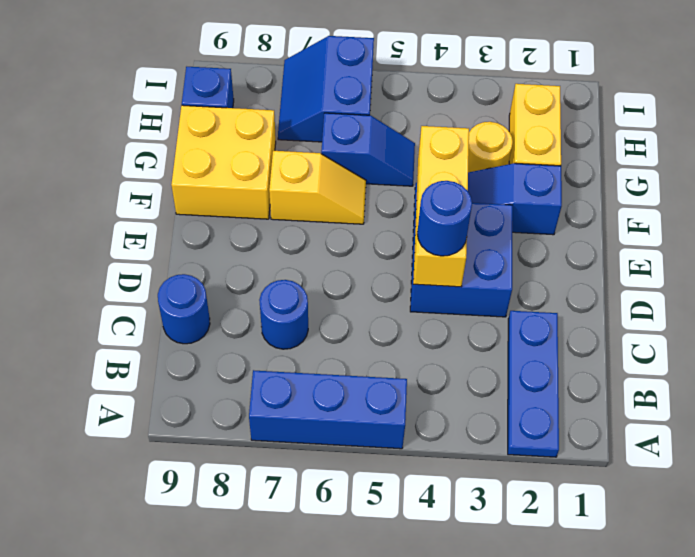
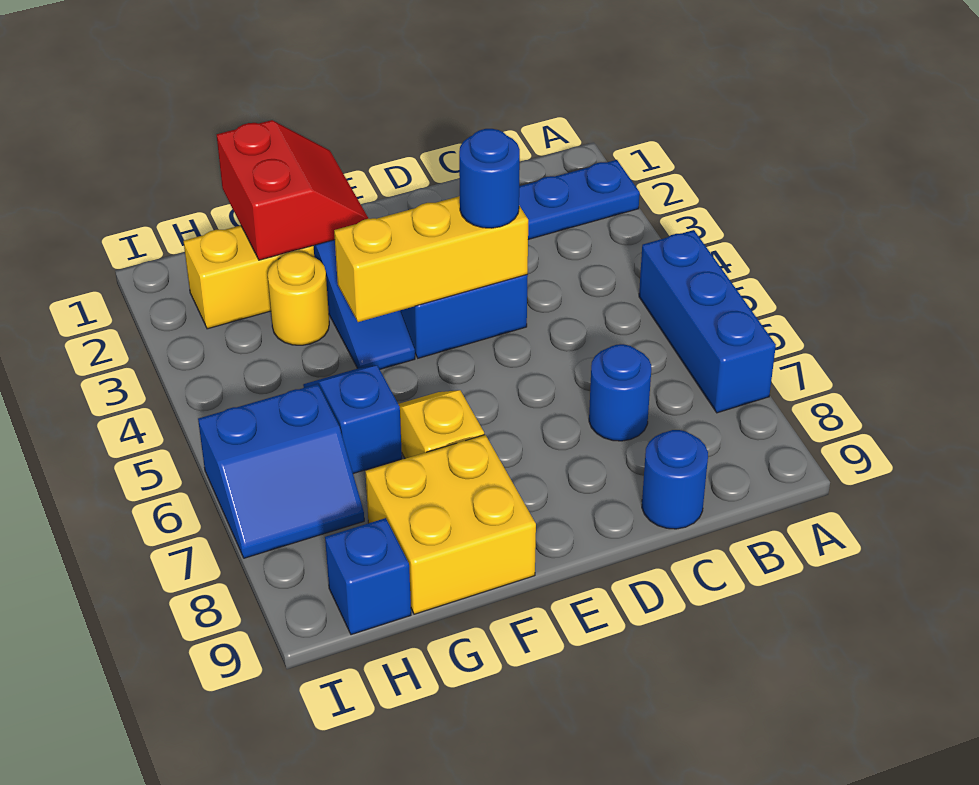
none -> red slope F1:G2 level 2 top G

